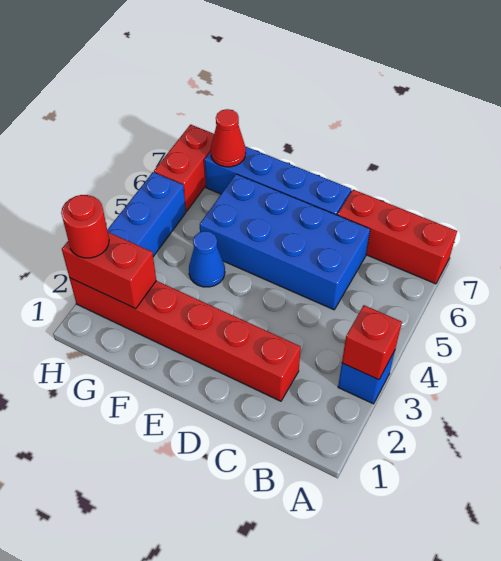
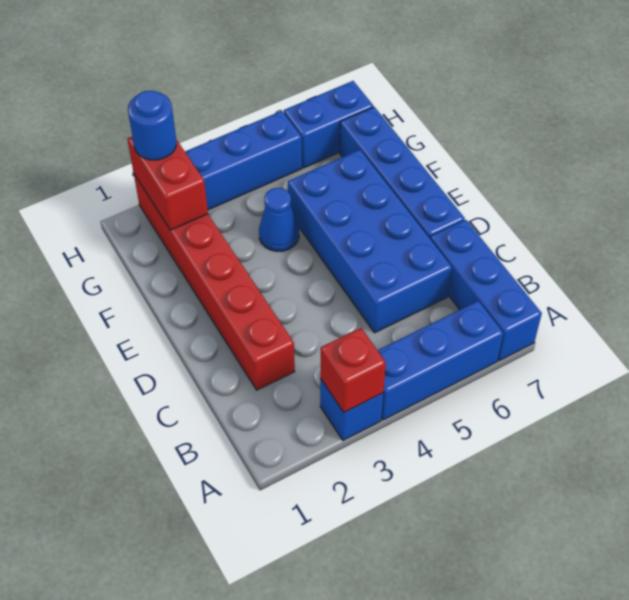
none -> blue brick A4:A6 level 1
red brick A7:C7 level 1 -> blue brick A7:C7 level 1
red cone G7 level 2 -> none
red round brick H2 level 3 -> blue round brick H2 level 3
red brick H6:H7 level 1 -> blue brick H6:H7 level 1

